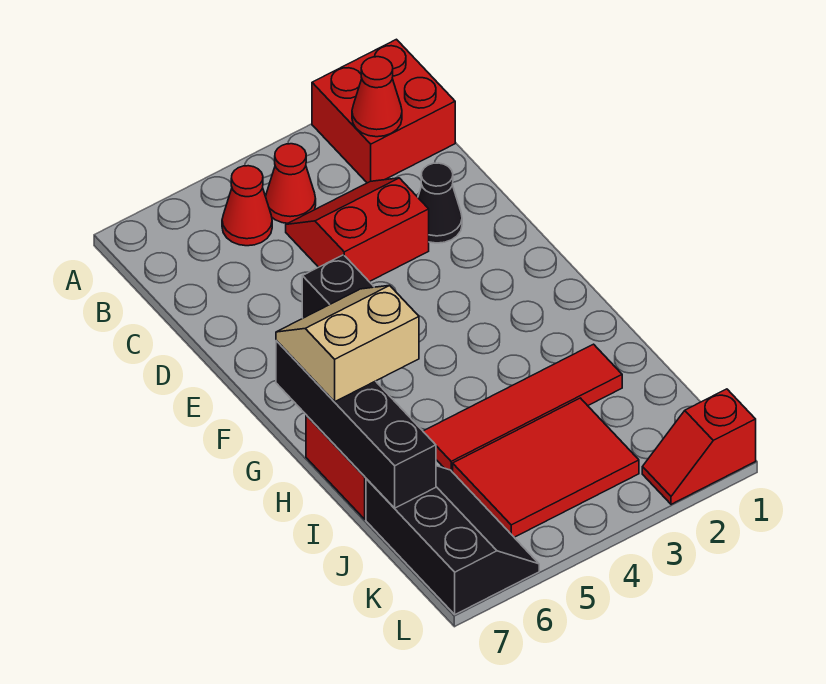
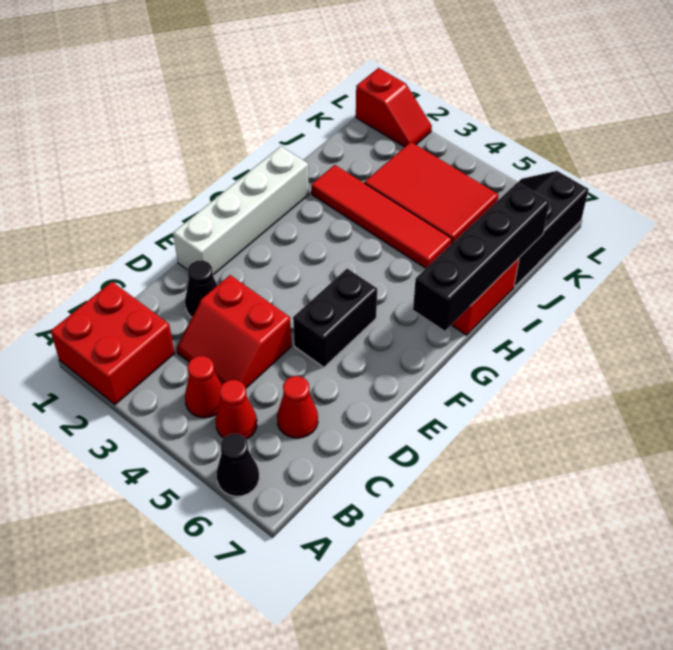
none -> black cone A6 level 1
red cone B2 level 2 -> red cone C6 level 1
none -> white brick E1:H1 level 1
tan slope G6:H7 level 3 top H -> none

